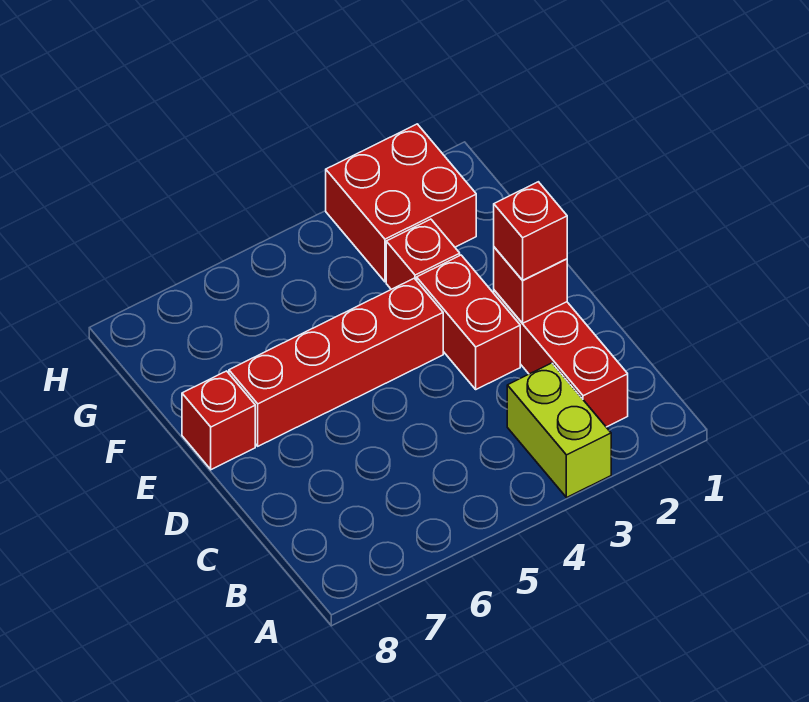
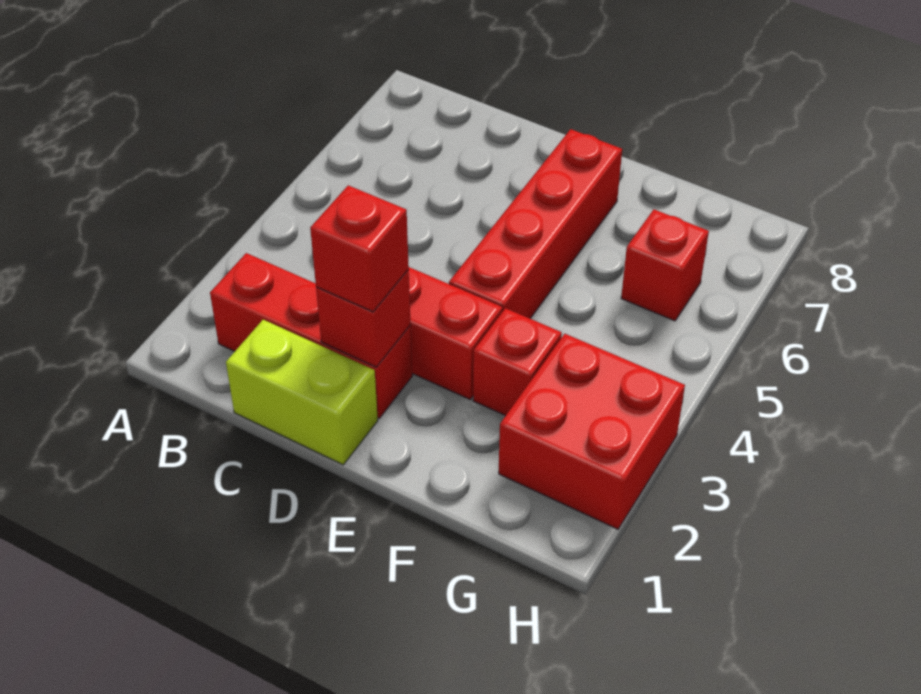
lime brick A3:B3 level 1 -> lime brick C1:D1 level 1
red brick E8 level 1 -> red brick G6 level 1

